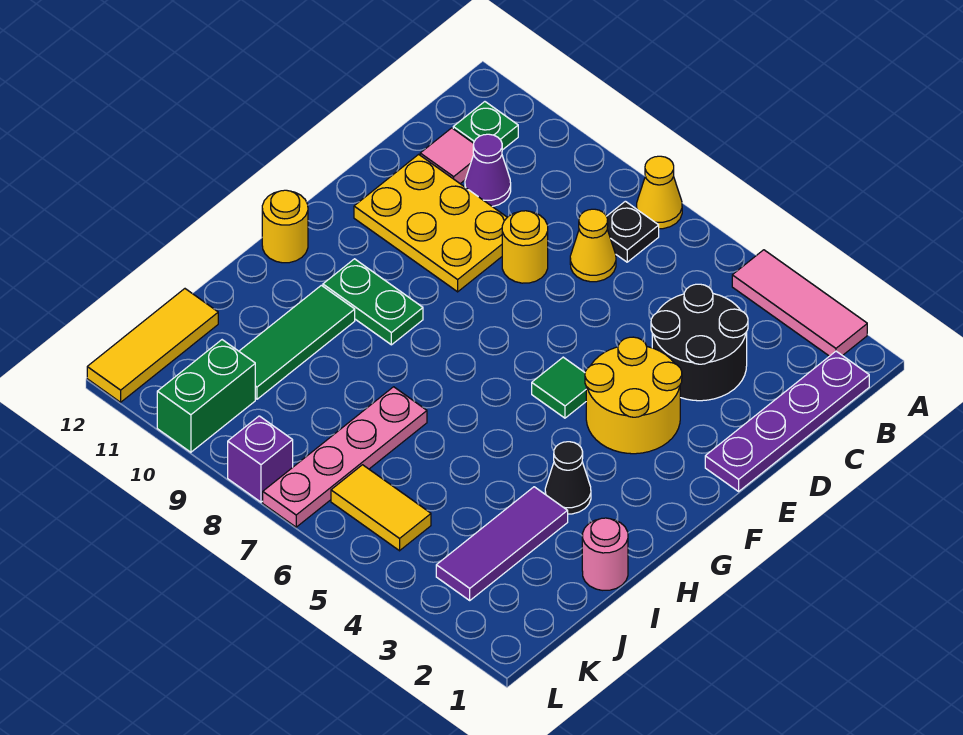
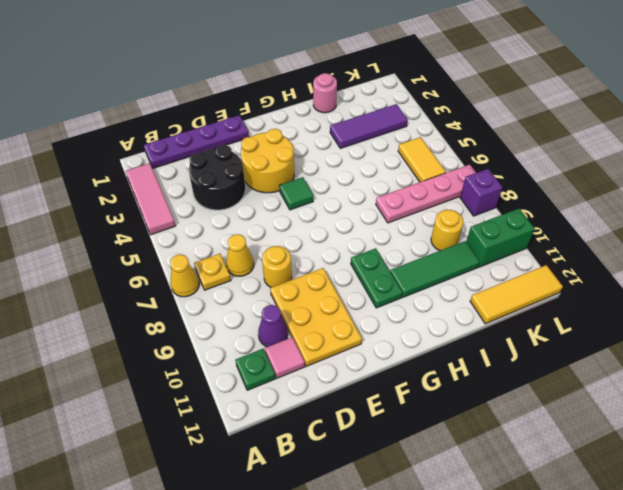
black plate B7 level 1 -> yellow plate B7 level 1
yellow round brick G12 level 1 -> yellow round brick J9 level 1
black cone H3 level 1 -> none

